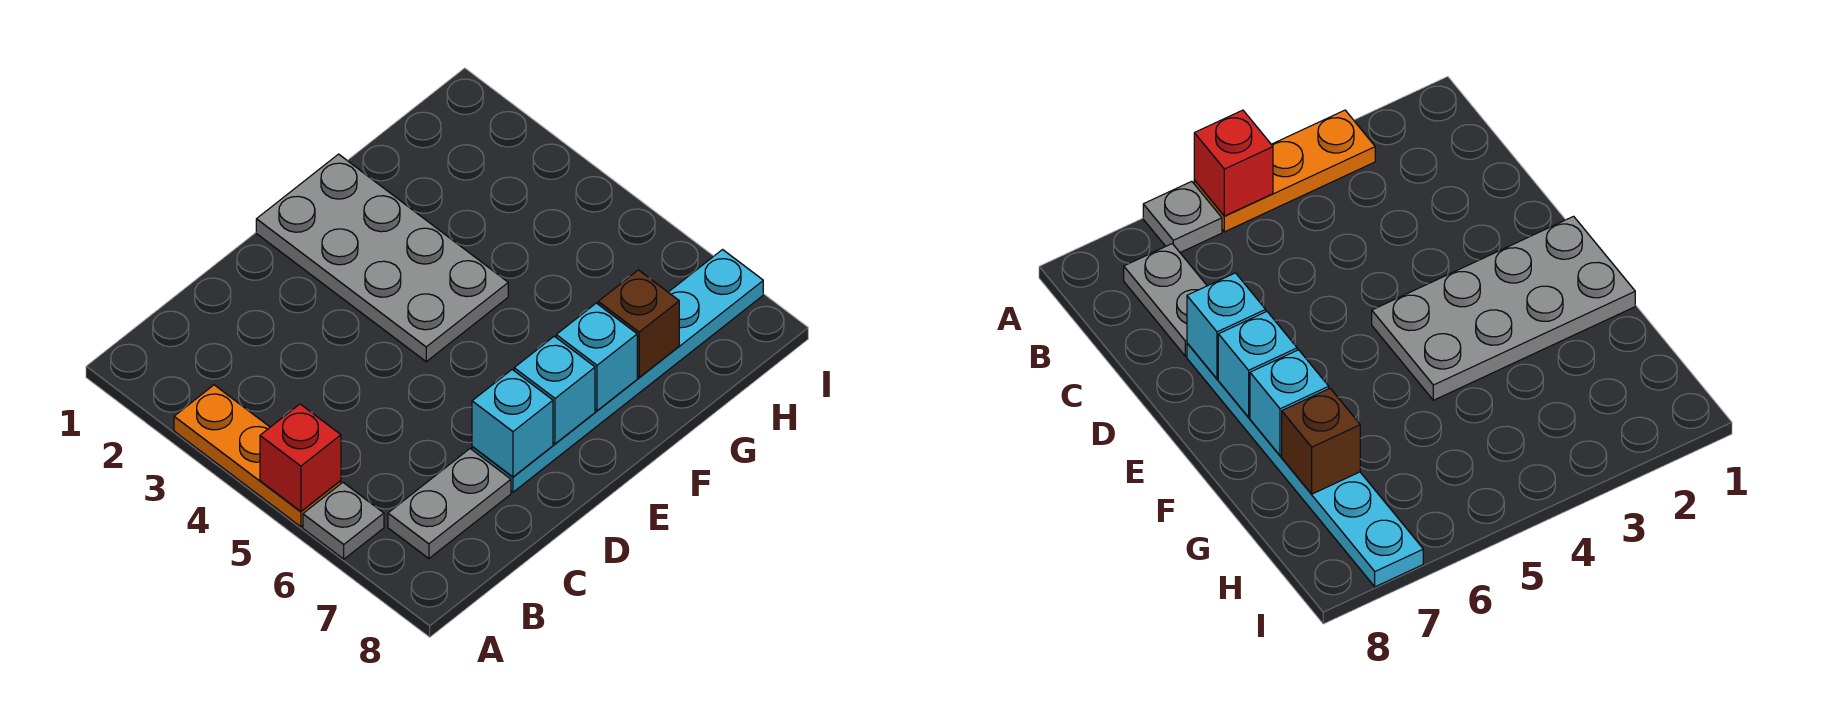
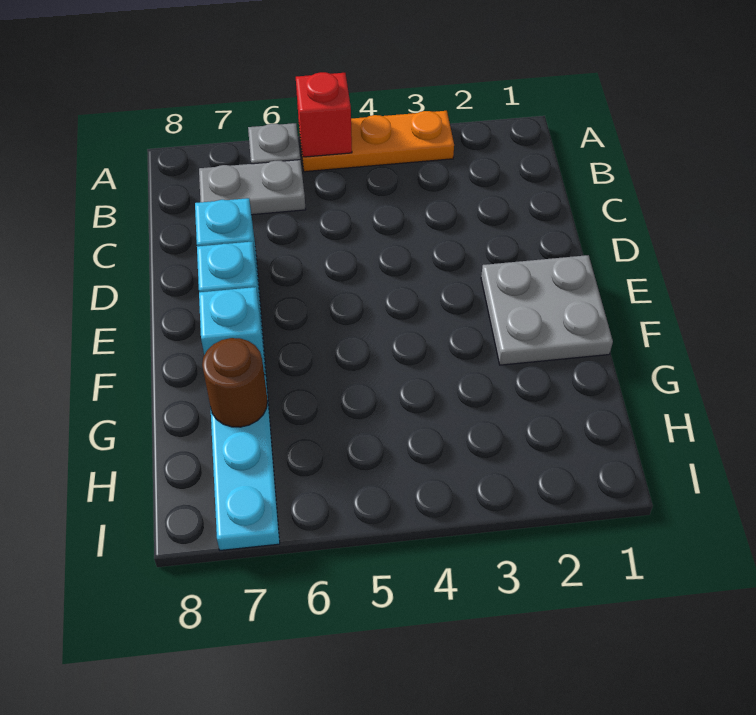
grey plate B7:C7 level 1 -> grey plate B6:B7 level 1
grey plate E1:F4 level 1 -> grey plate E1:F2 level 1
brown brick G7 level 2 -> brown round brick G7 level 2

